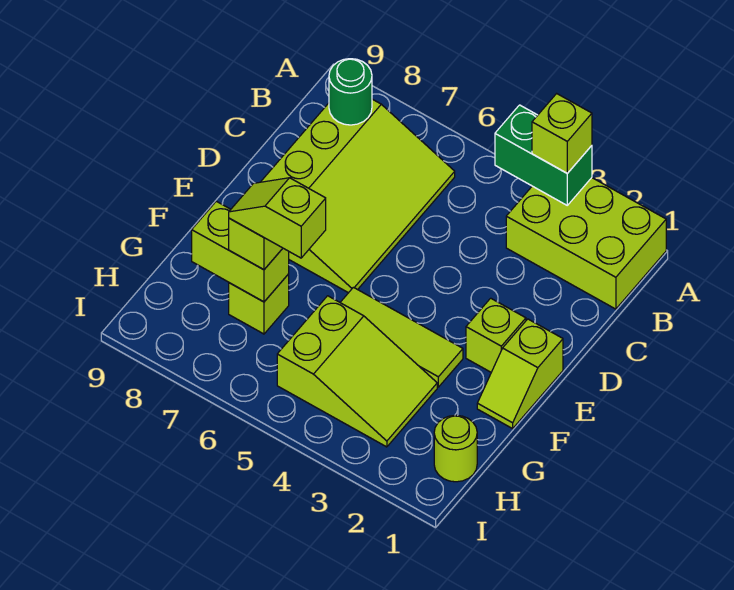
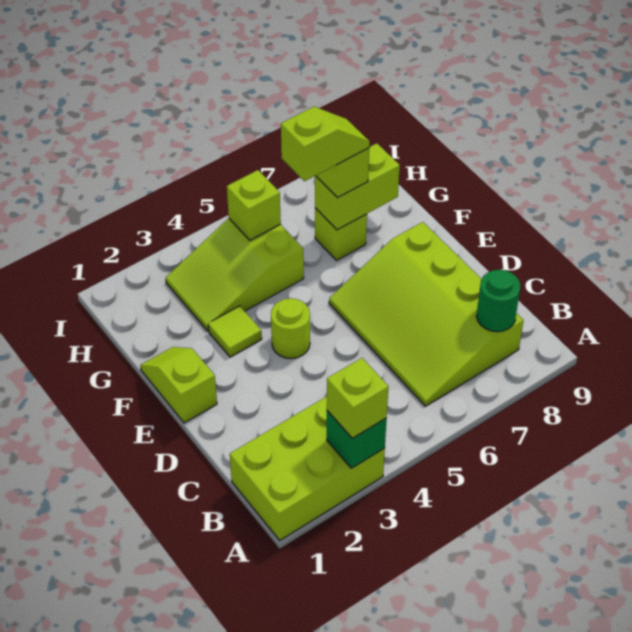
green brick A3:A4 level 2 -> green brick A3 level 2
lime brick E2 level 1 -> lime brick H5 level 2
lime tile F3:F5 level 1 -> lime tile F3 level 1
lime round brick H1 level 1 -> lime round brick E4 level 1

